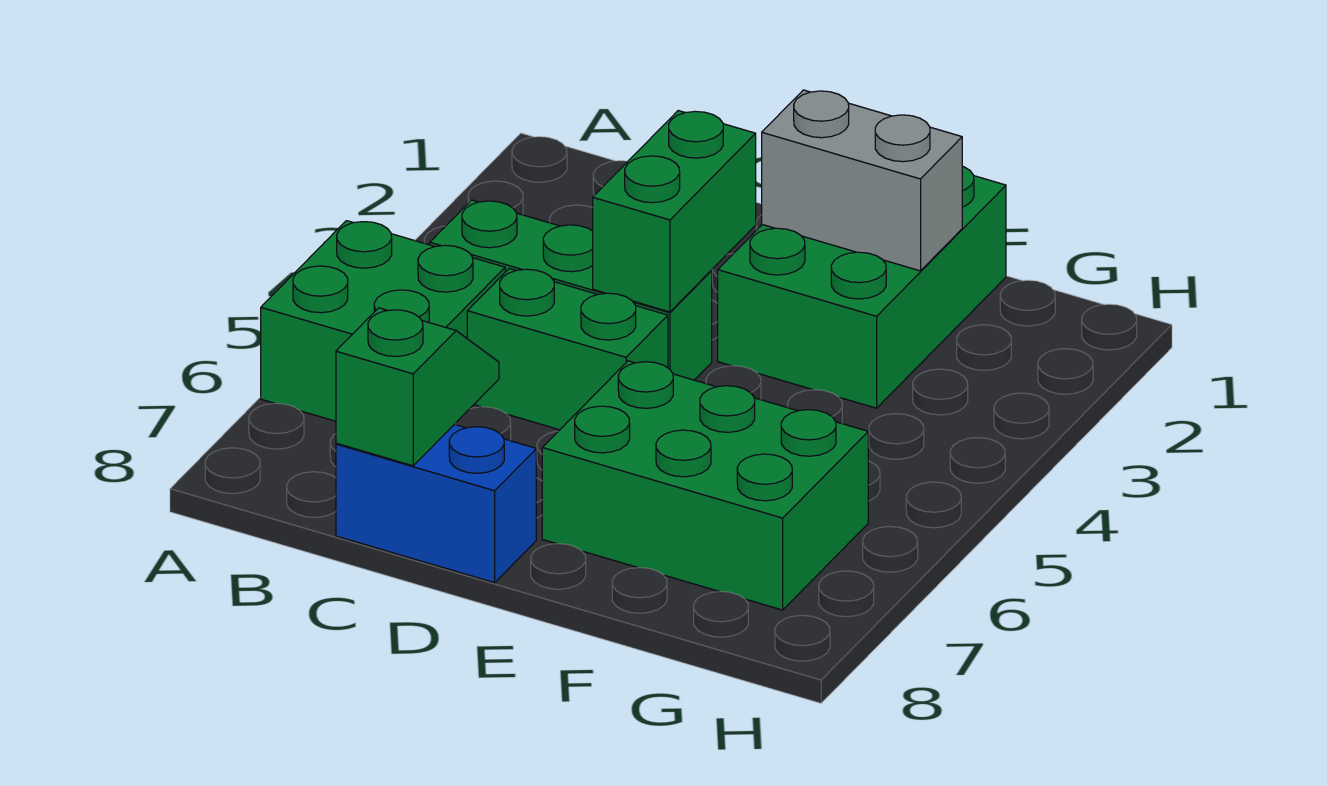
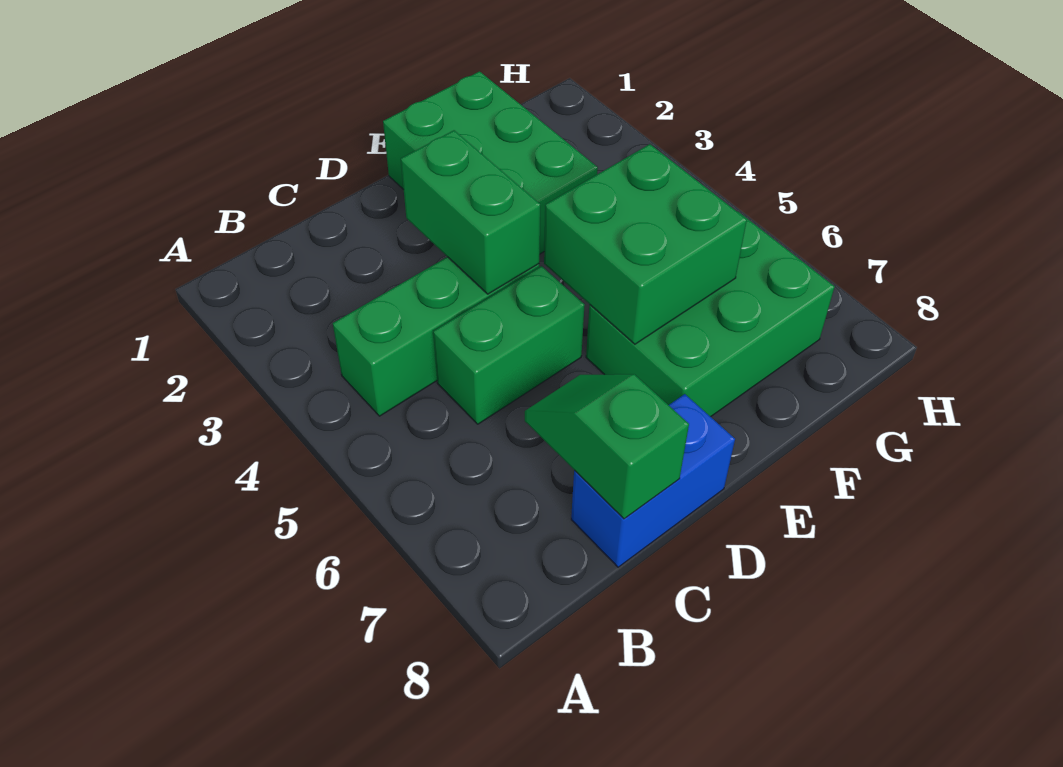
green brick A5:B6 level 1 -> green brick E5:F6 level 2
grey brick E2:F2 level 2 -> none

